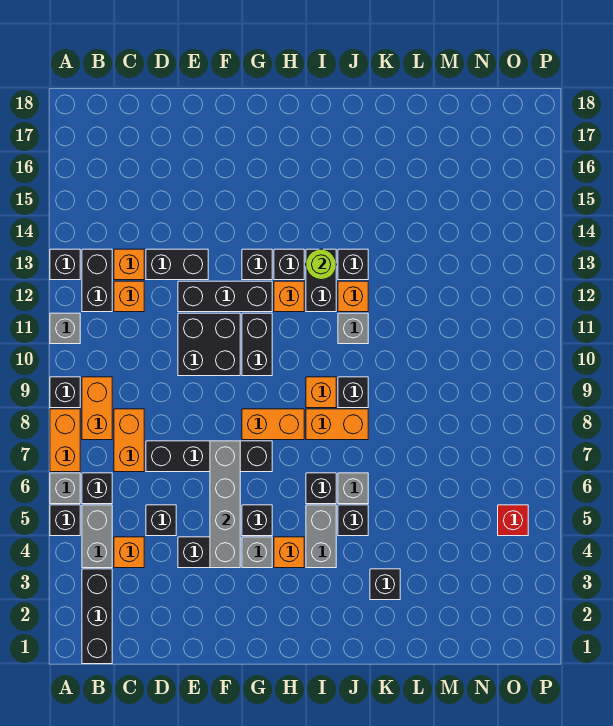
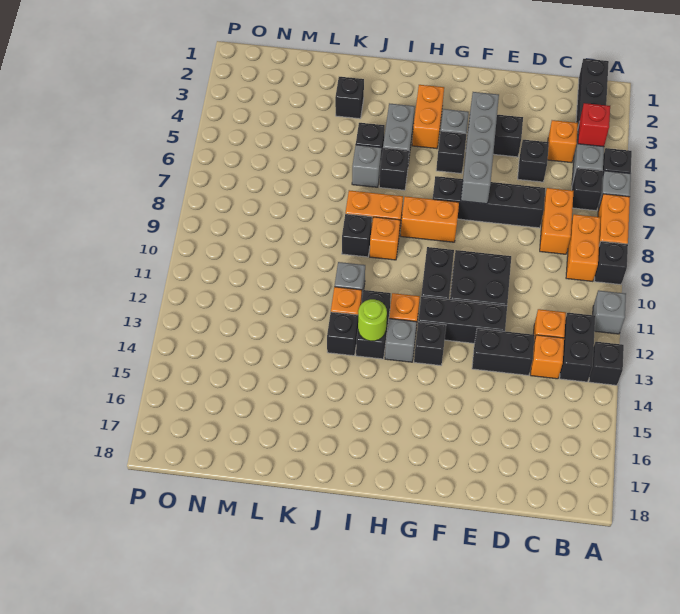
orange brick H4 level 1 -> orange brick H3:H4 level 1
black brick H13 level 1 -> grey brick H13 level 1
red brick O5 level 1 -> red brick B4 level 2

